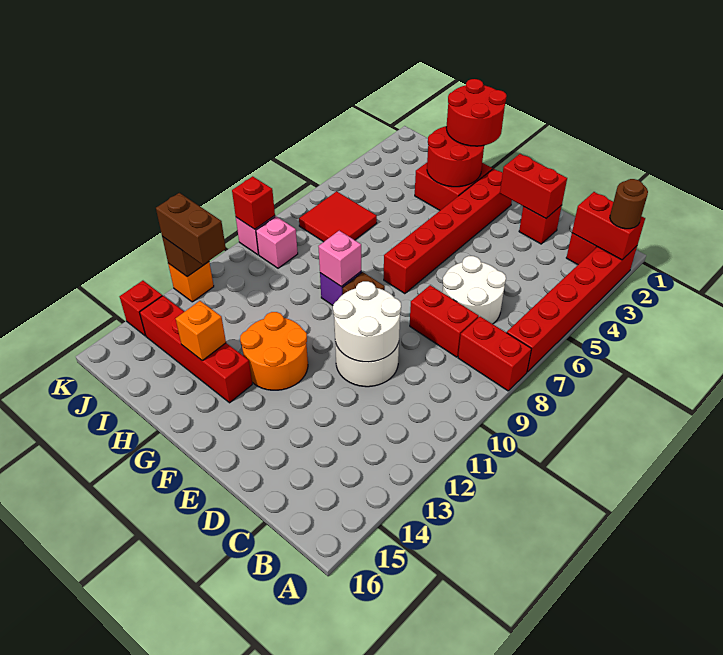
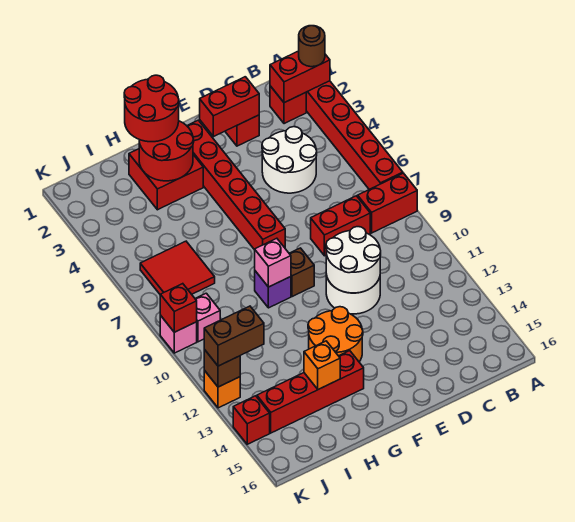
white round brick C6:D7 level 1 -> white round brick C4:D5 level 1

